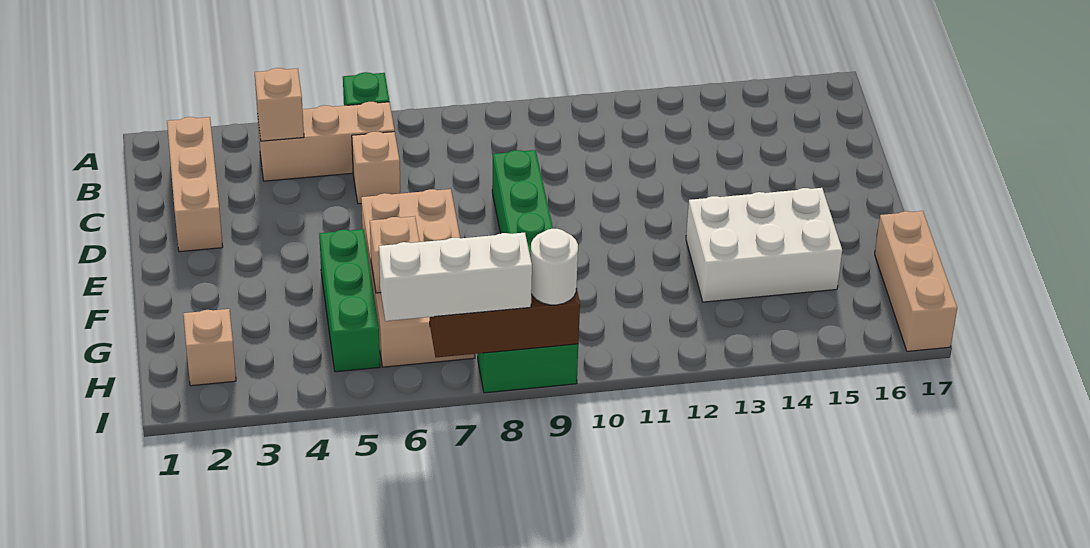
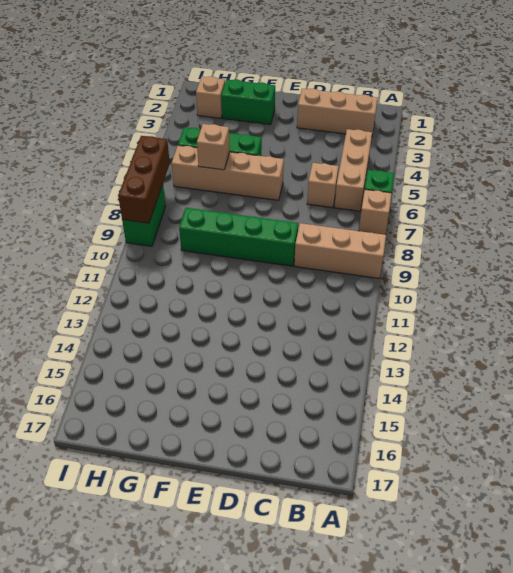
tan brick B4 level 2 -> tan brick A7 level 1
tan brick E6:H7 level 1 -> tan brick E6:H6 level 1
none -> green brick F2:G2 level 1
white brick F13:G15 level 1 -> none
tan brick G17:I17 level 1 -> tan brick A9:C9 level 1
white brick I6:I8 level 3 -> none
white round brick I9 level 3 -> none

